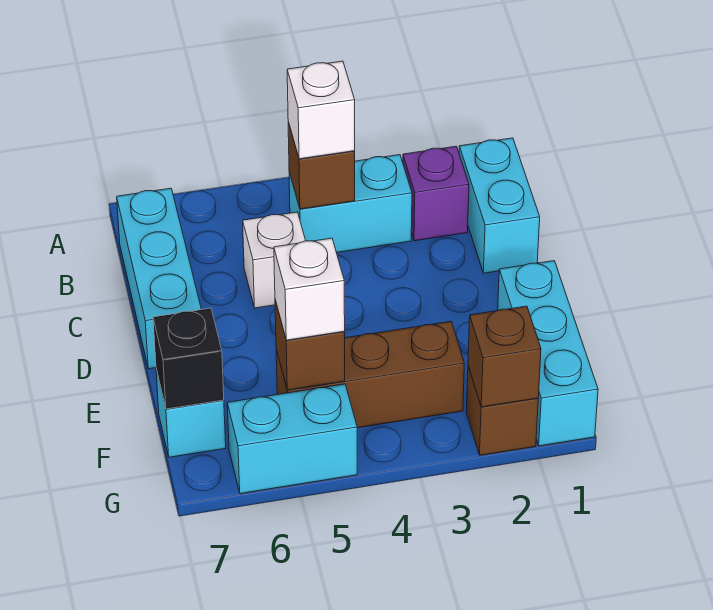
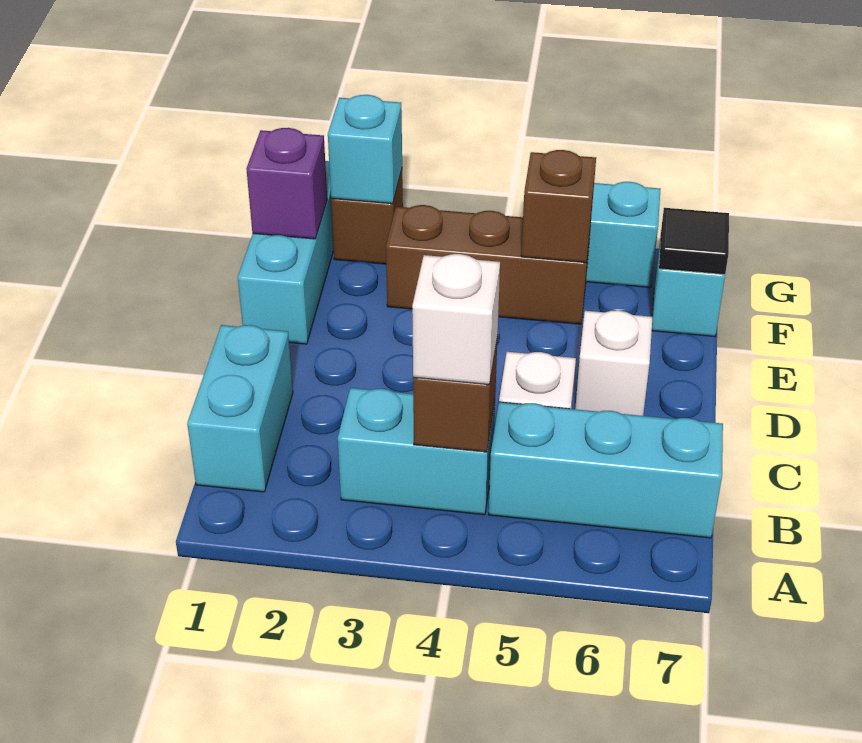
purple brick B2 level 1 -> purple brick F1 level 2
cyan brick B7:D7 level 1 -> cyan brick B5:B7 level 1
white brick F5 level 3 -> white brick D6 level 1
black brick F7 level 2 -> black tile F7 level 2
brown brick G2 level 2 -> cyan brick G2 level 2

